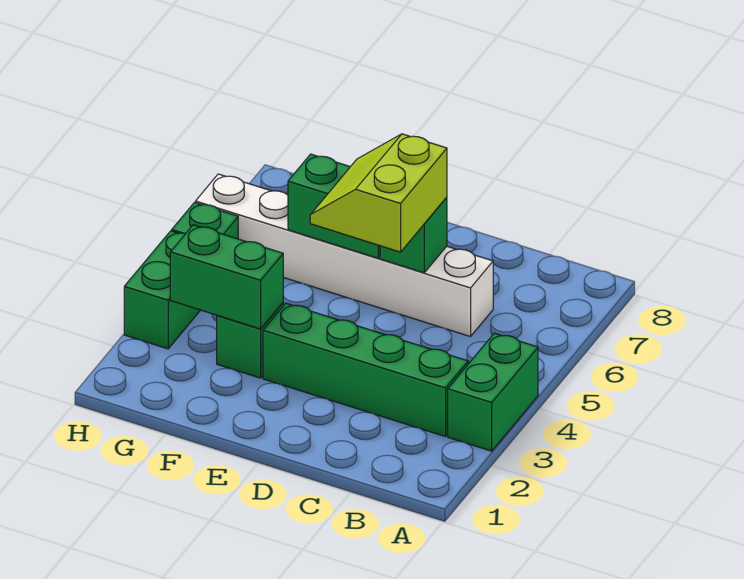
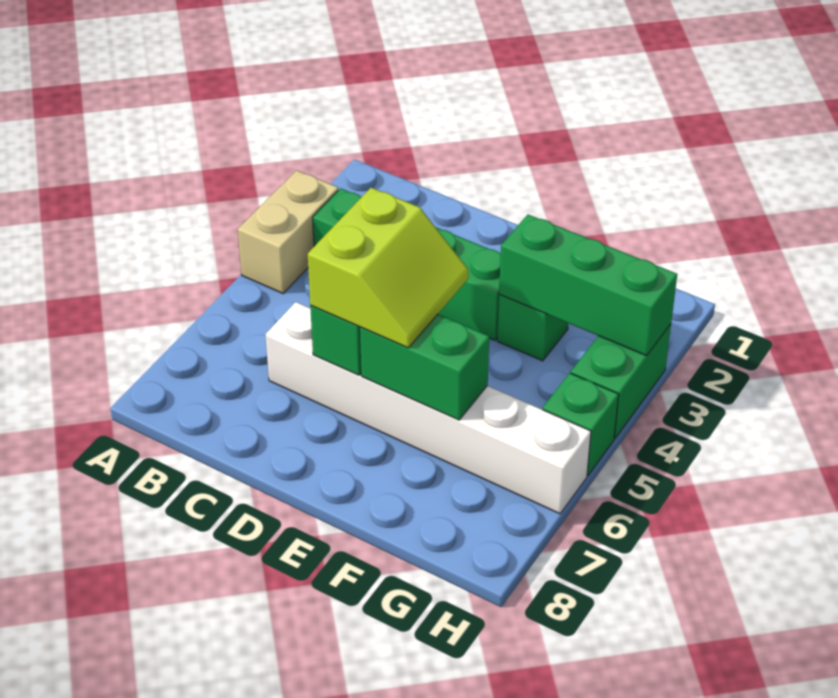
green brick A3:A4 level 1 -> tan brick A3:A4 level 1
green brick F3:G3 level 2 -> green brick F3:H3 level 2

